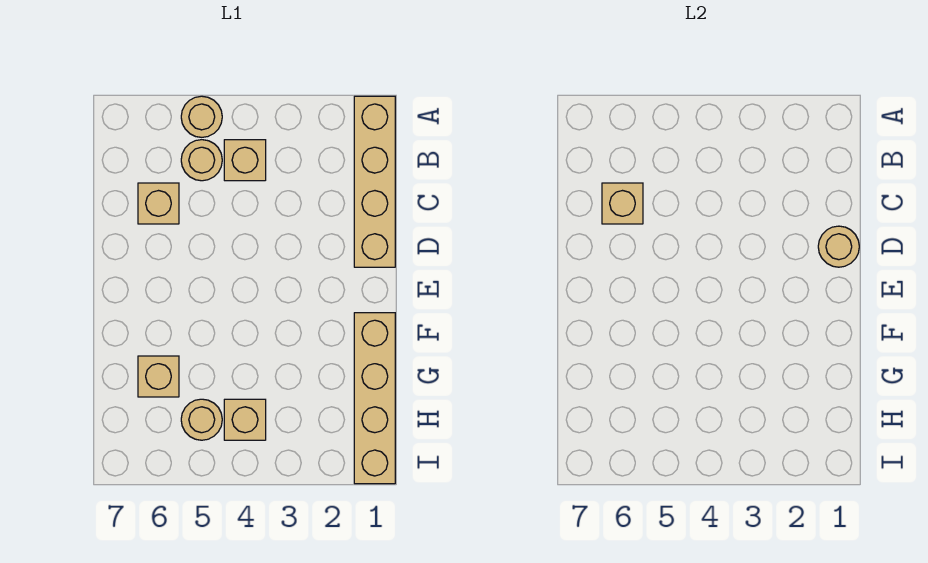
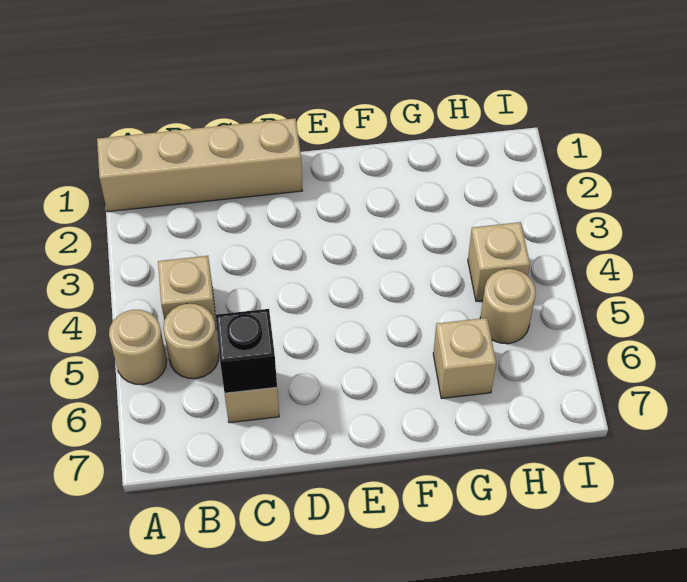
tan brick C6 level 2 -> black brick C6 level 2
tan round brick D1 level 2 -> none
tan brick F1:I1 level 1 -> none

